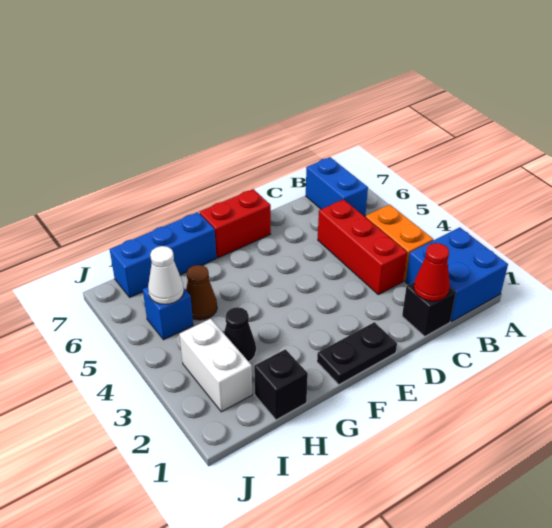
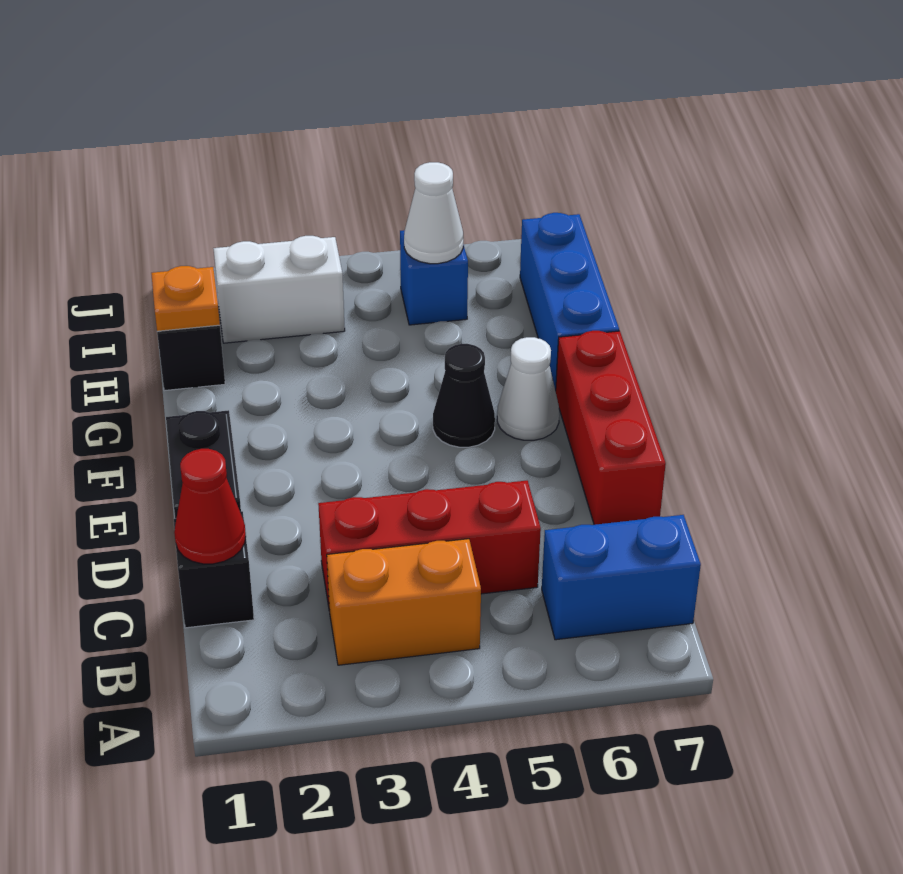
blue brick A1:B2 level 1 -> none
red brick E7:F7 level 1 -> red brick D7:F7 level 1
none -> white cone F6 level 1
none -> orange plate H1 level 2
black cone H3 level 1 -> black cone F5 level 1
brown cone H5 level 1 -> none

